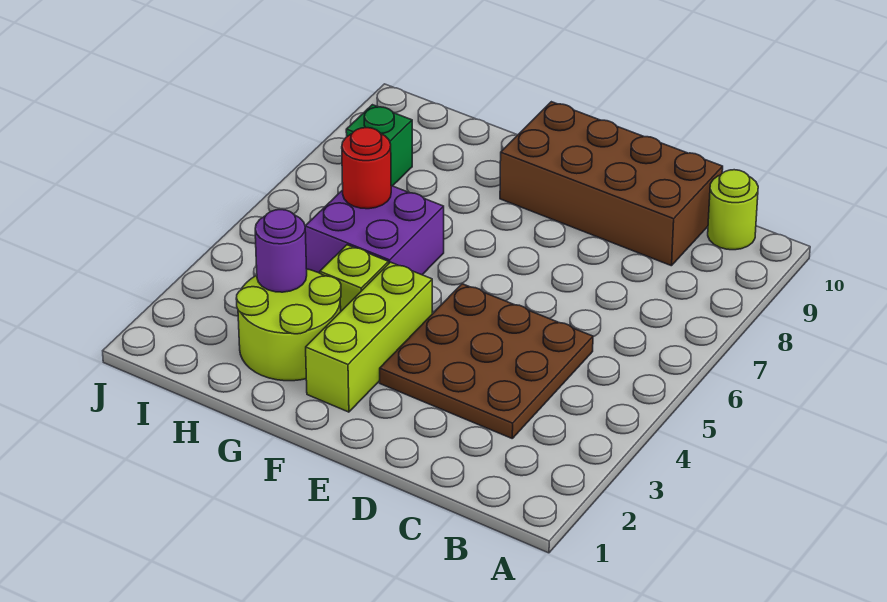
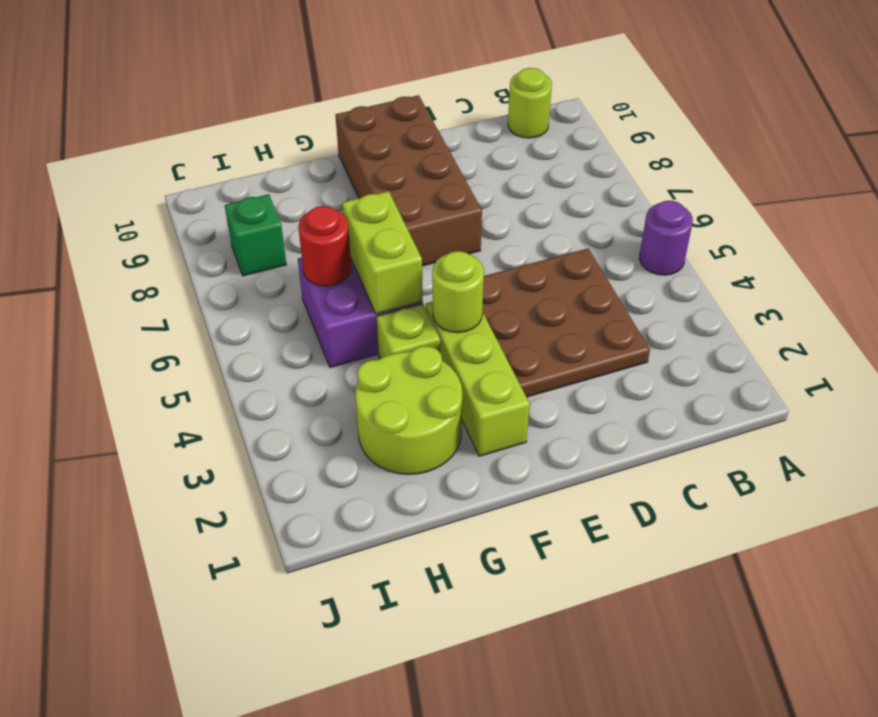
brown brick C9:F10 level 1 -> brown brick E7:F10 level 1
none -> lime round brick F4 level 2
none -> lime brick G5:G6 level 2
purple round brick H3 level 2 -> purple round brick A5 level 1

